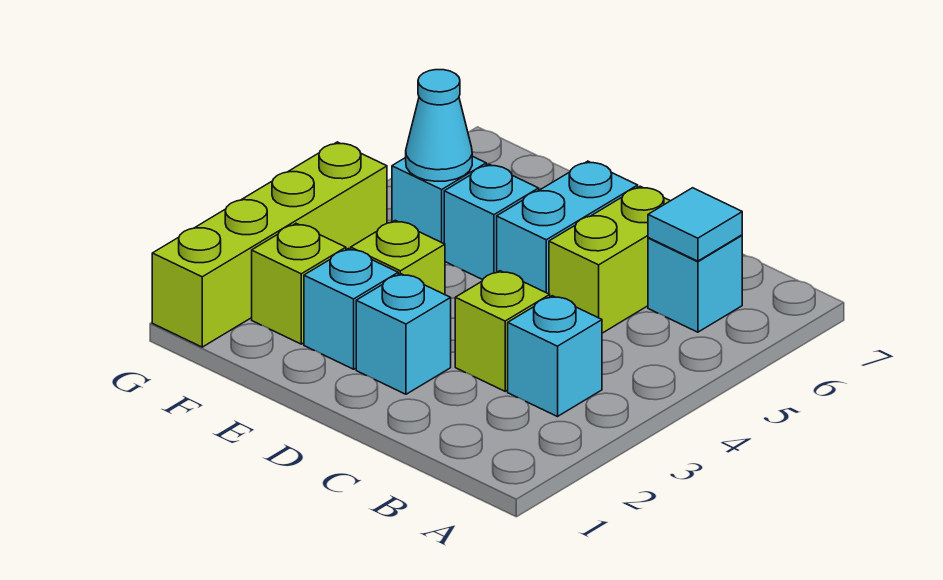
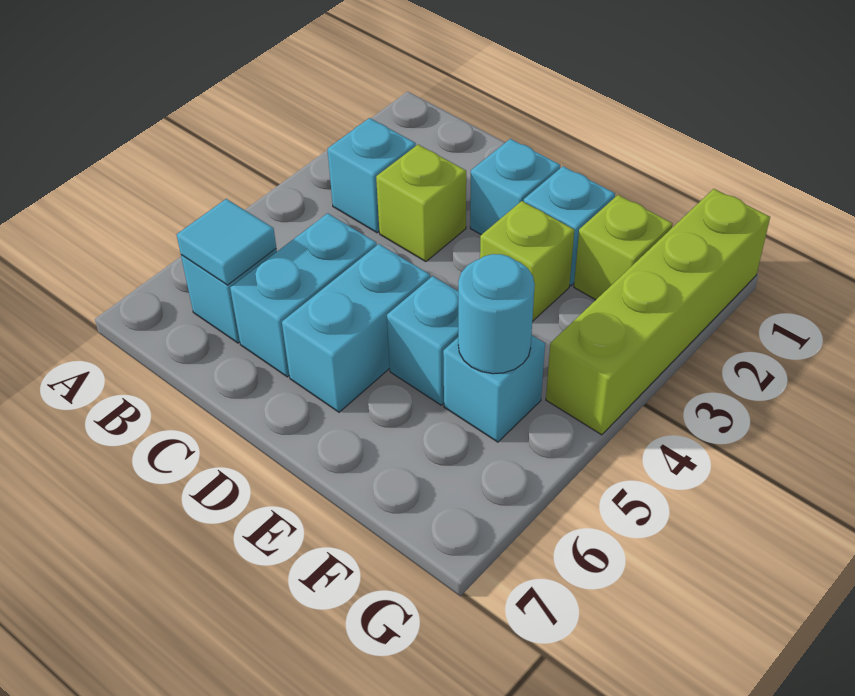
lime brick C5:C6 level 1 -> cyan brick C5:C6 level 1
cyan cone F5 level 2 -> cyan round brick F5 level 2

